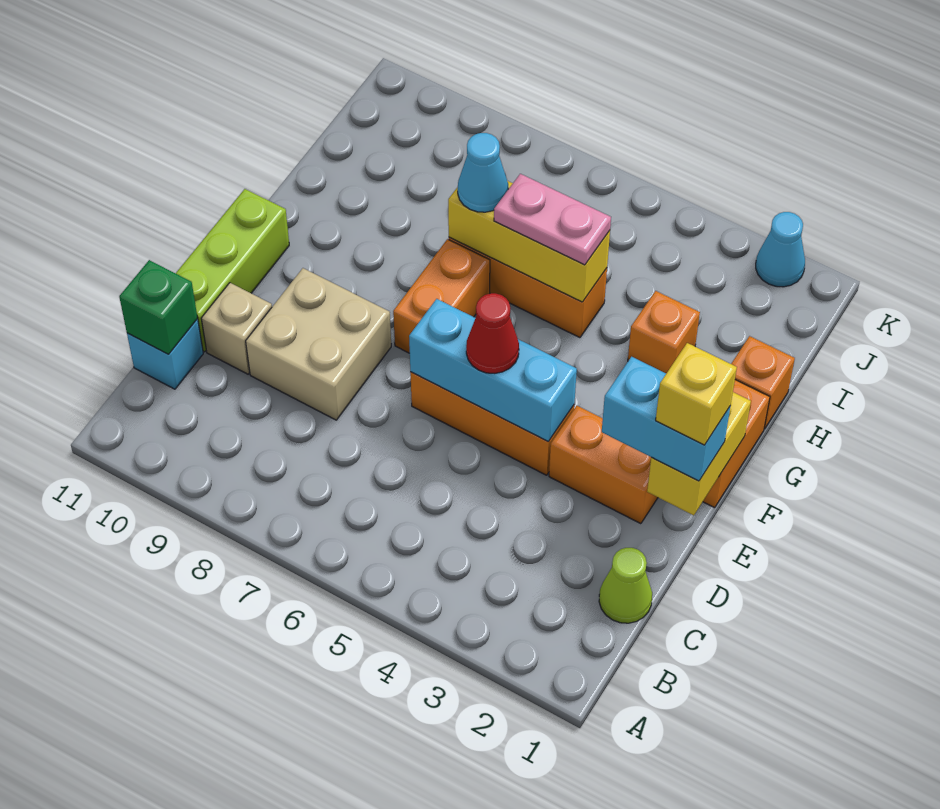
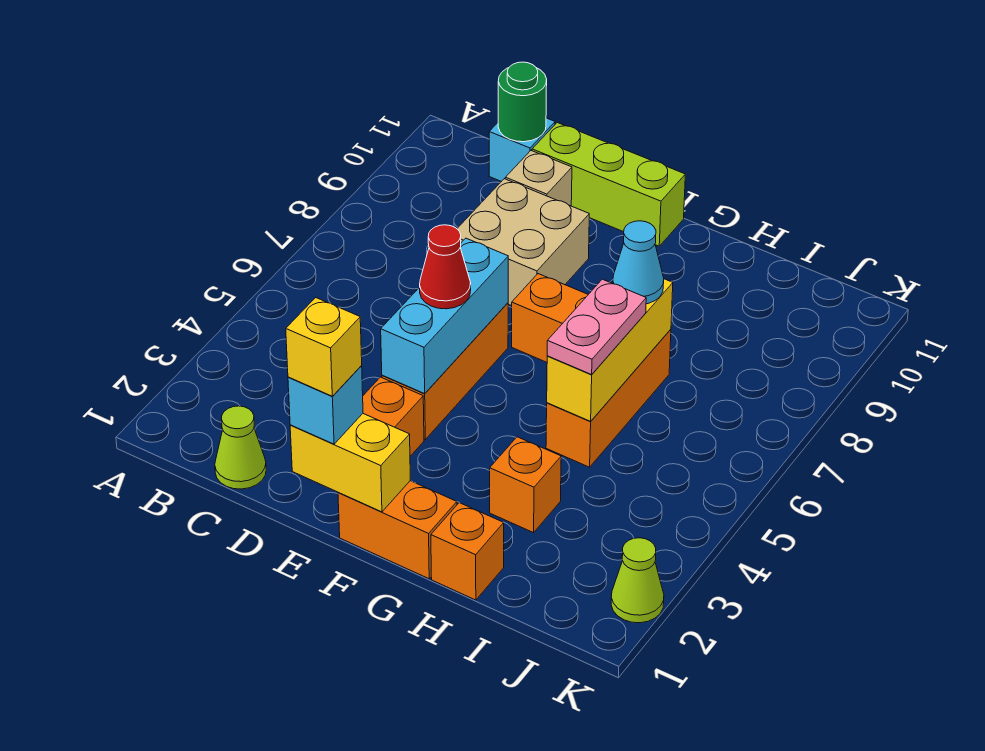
green brick C11 level 2 -> green round brick C11 level 2
cyan brick E1:E2 level 3 -> cyan brick E1 level 3
cyan cone K2 level 1 -> lime cone K2 level 1

